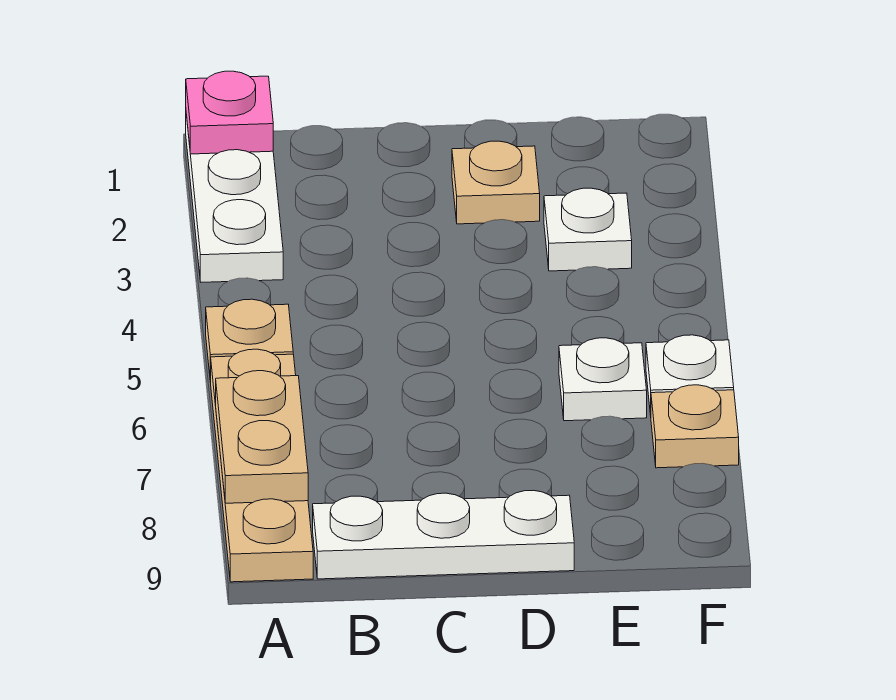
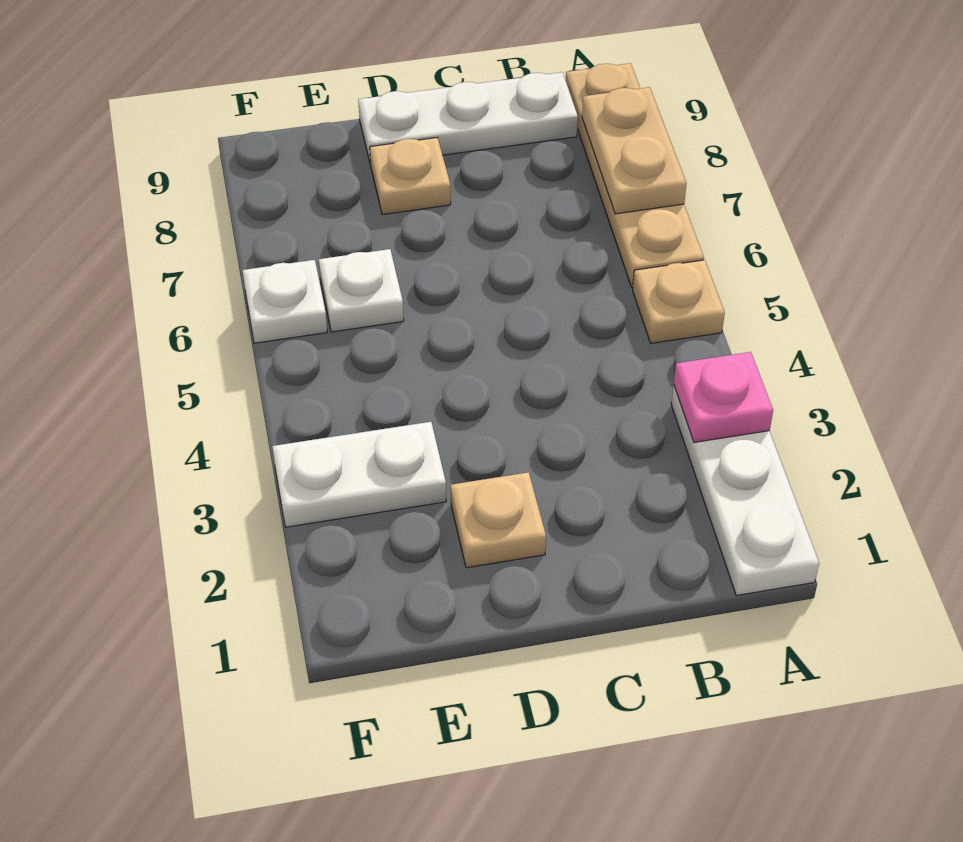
pink plate A1 level 2 -> pink plate A3 level 2
white plate E3 level 1 -> white plate E3:F3 level 1
tan plate F7 level 1 -> tan plate D8 level 1

